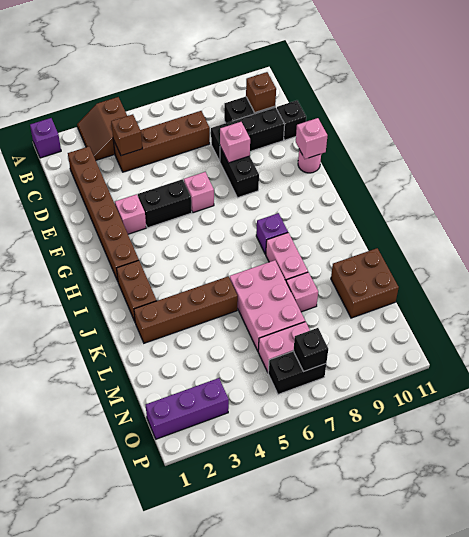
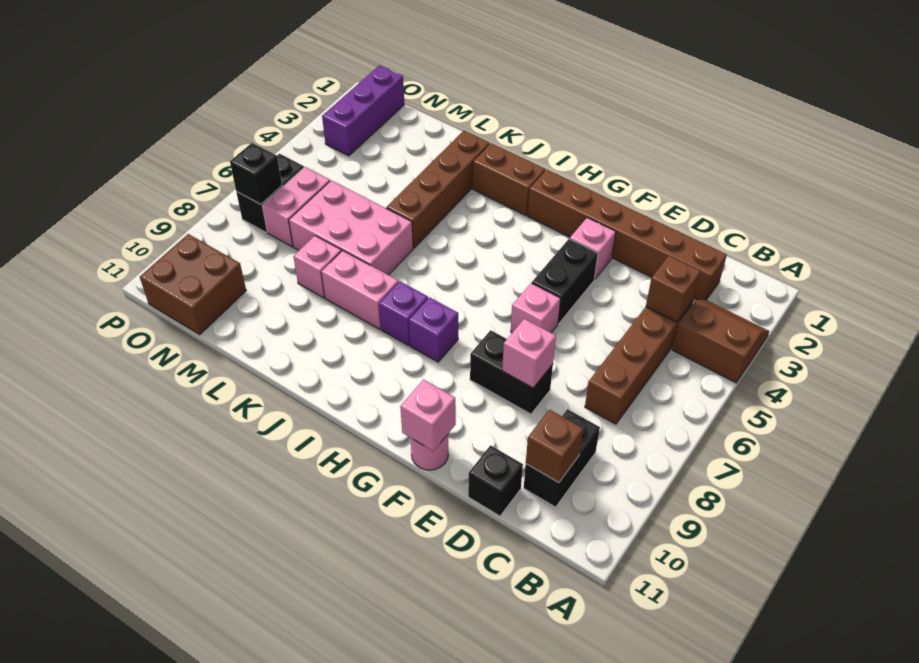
purple brick A1 level 1 -> purple brick H8 level 1
black brick D8:D10 level 1 -> none
brown brick L10:M11 level 1 -> brown brick N10:O11 level 1

